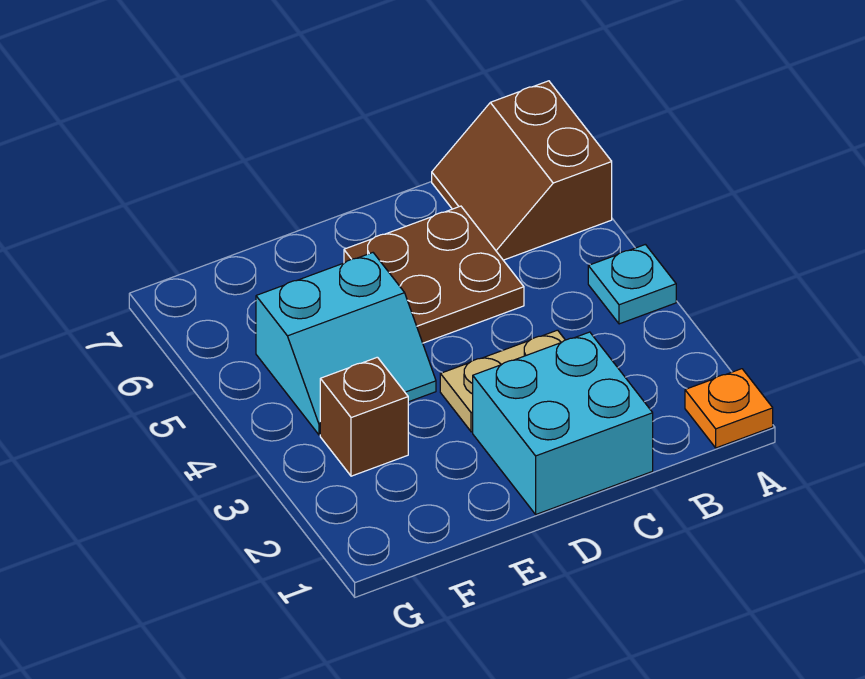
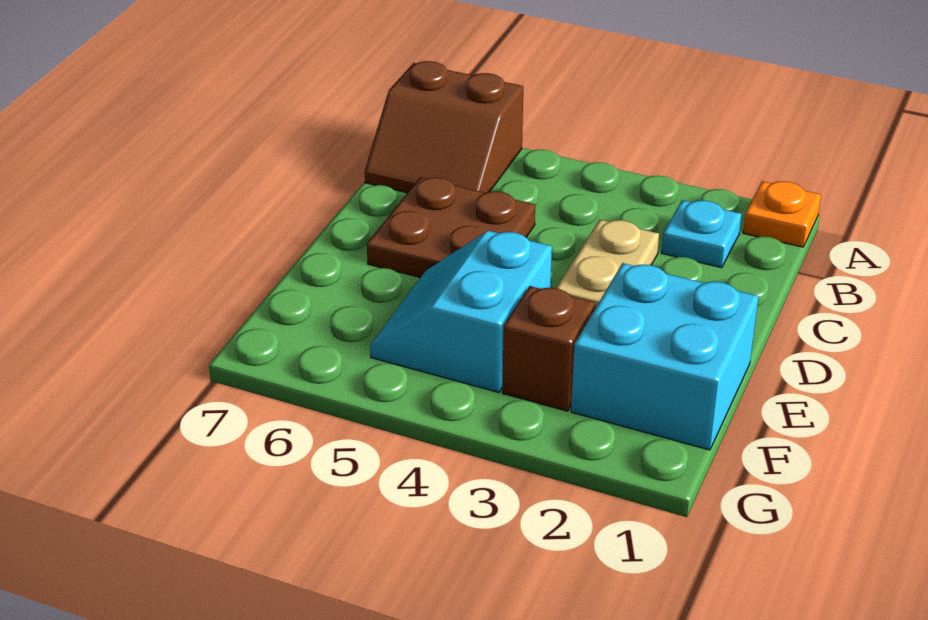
cyan plate A4 level 1 -> cyan plate B2 level 1
cyan brick C1:D2 level 1 -> cyan brick E1:F2 level 1
cyan slope E4:F5 level 1 top 5 -> cyan slope E4:F5 level 1 top 4

